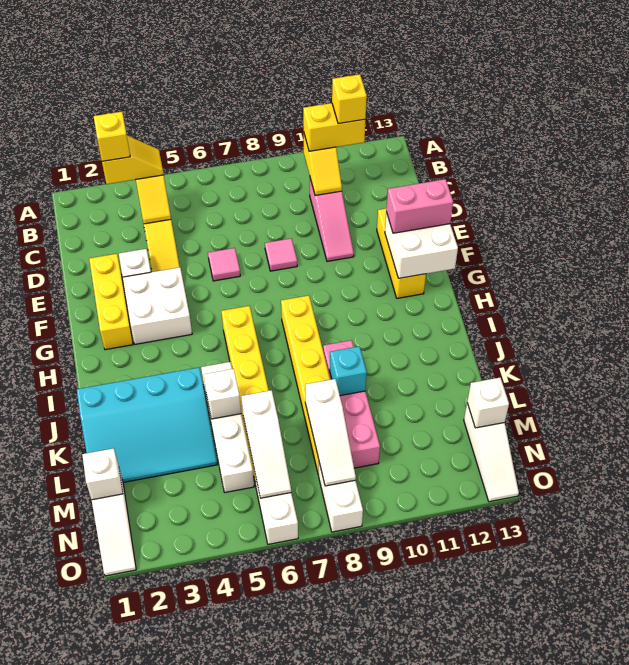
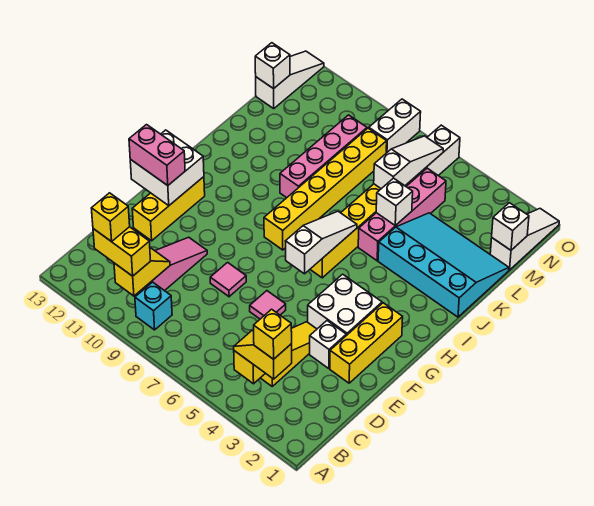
white brick J5:M5 level 1 -> pink brick J5:M5 level 1
cyan brick K9 level 2 -> cyan brick B9 level 1
white slope L8:N8 level 2 top L -> white slope G6:I6 level 2 top G

